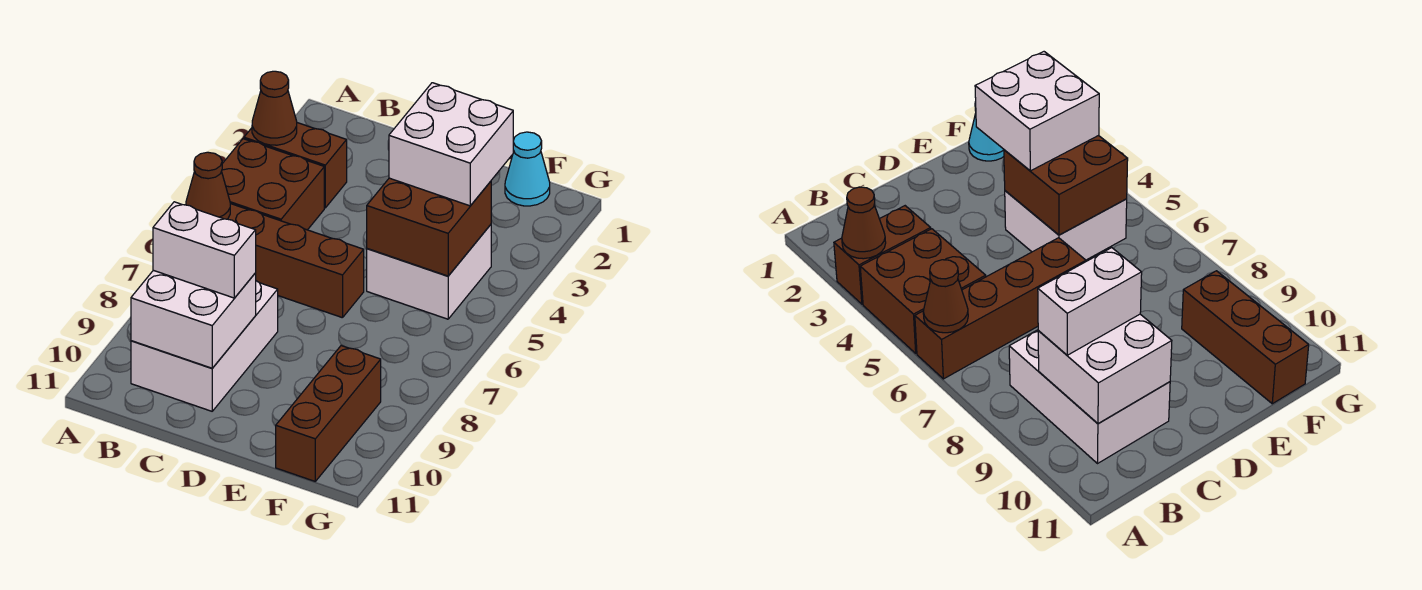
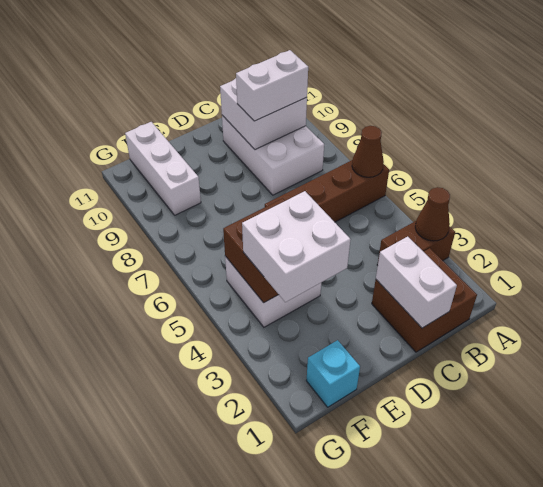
brown brick A4:B5 level 1 -> brown brick B1:C2 level 1
none -> white brick C1:C2 level 2
cyan cone F1 level 1 -> cyan brick F1 level 1
brown brick F9:F11 level 1 -> white brick F9:F11 level 1

